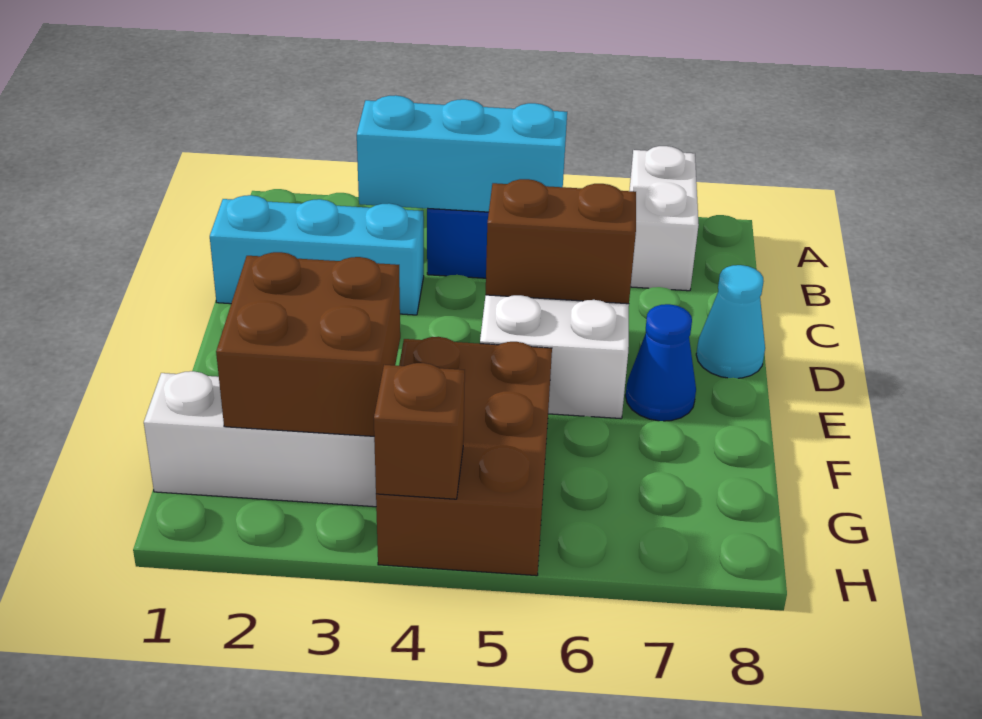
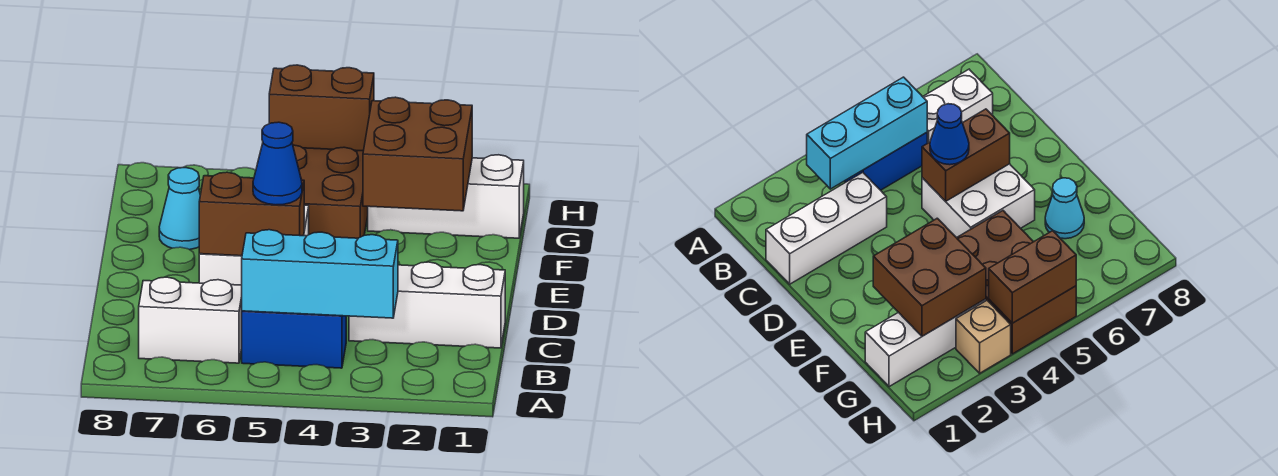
white brick A7:B7 level 1 -> white brick B6:B7 level 1
cyan brick C1:C3 level 1 -> white brick C1:C3 level 1
cyan cone D8 level 1 -> cyan cone F7 level 1
blue cone E7 level 1 -> blue cone D5 level 3
none -> tan brick H3 level 1
brown brick H4 level 2 -> brown brick H4:H5 level 2

